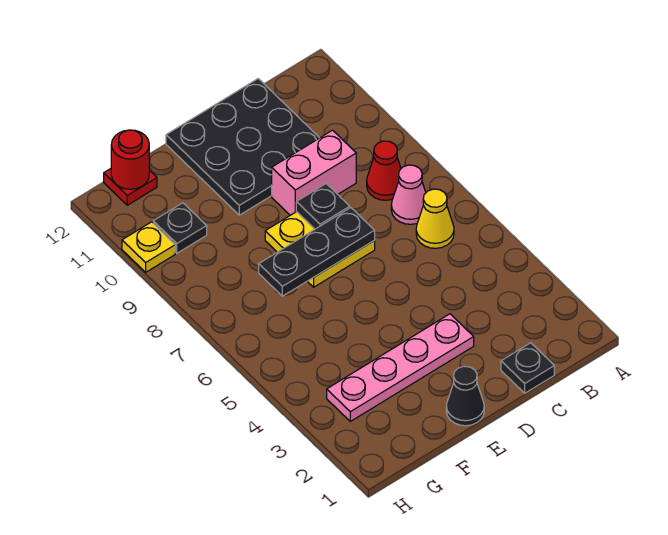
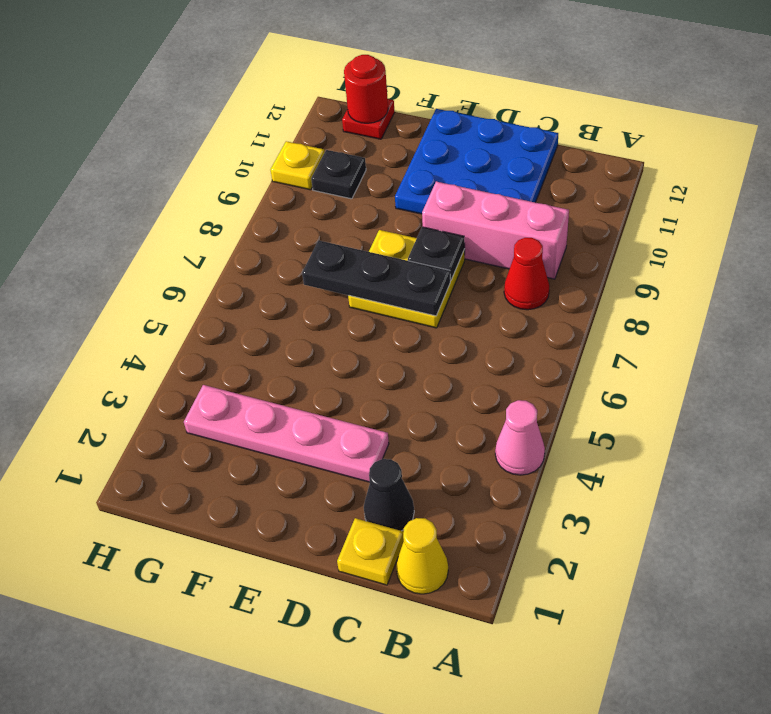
yellow cone B6 level 1 -> yellow cone B1 level 1
pink cone B7 level 1 -> pink cone A4 level 1
black plate C1 level 1 -> yellow plate C1 level 1
pink brick C9:D9 level 1 -> pink brick B9:D9 level 1
black plate C10:E12 level 1 -> blue plate C10:E12 level 1
black cone E1 level 1 -> black cone C2 level 1

